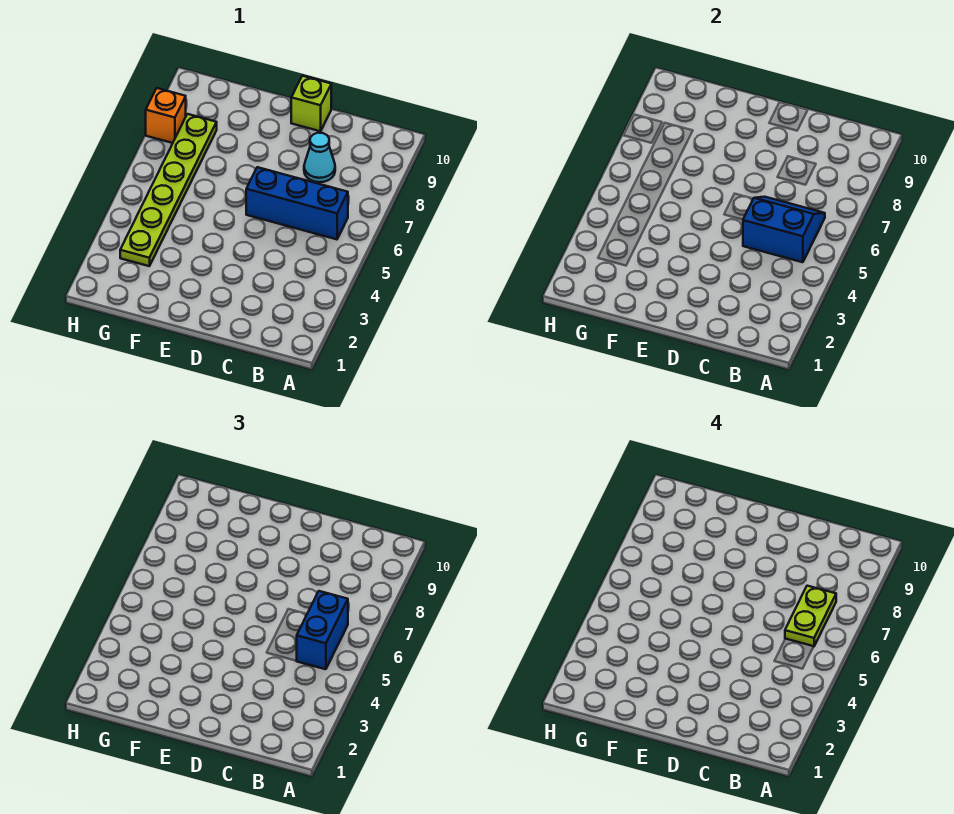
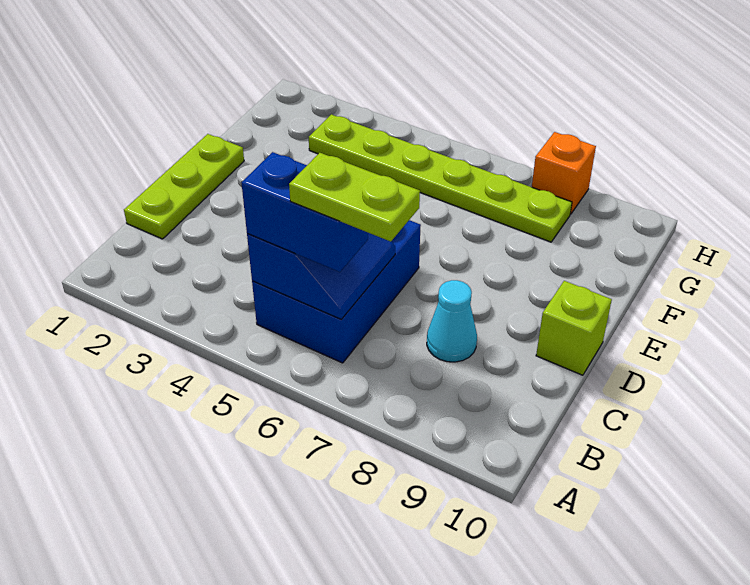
blue brick B6:D6 level 1 -> blue brick B5:D6 level 1
none -> lime plate C1:E1 level 1

